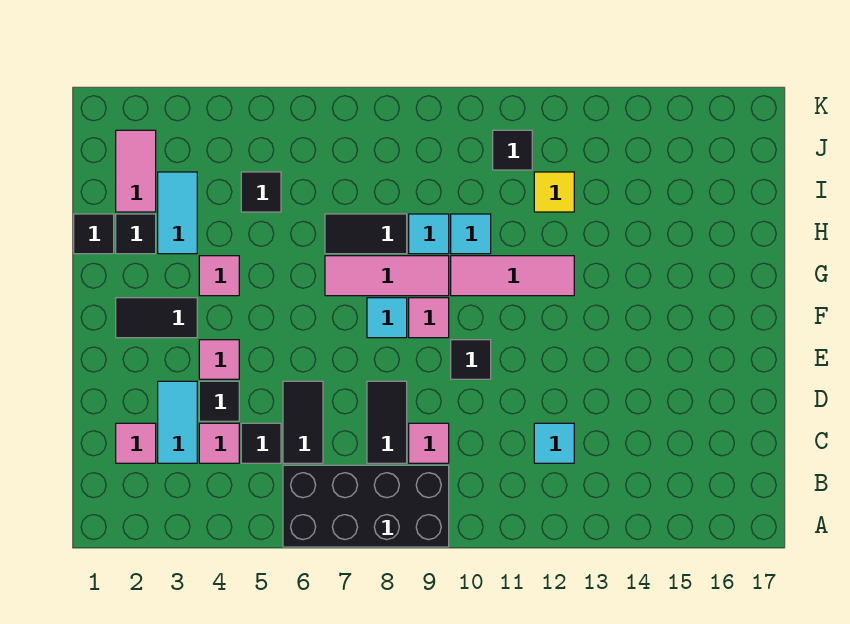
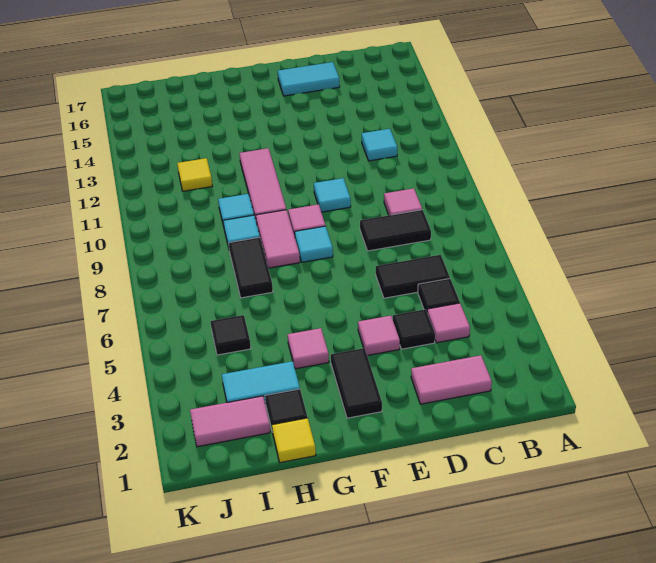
black brick A6:B9 level 1 -> none
pink tile C2 level 1 -> pink tile C2:D2 level 1
cyan tile C3:D3 level 1 -> cyan tile D16:E16 level 1
black tile E10 level 1 -> cyan tile E10 level 1
pink tile G7:G9 level 1 -> pink tile G8:G9 level 1
black tile H1 level 1 -> yellow tile H1 level 1
black tile J11 level 1 -> none

